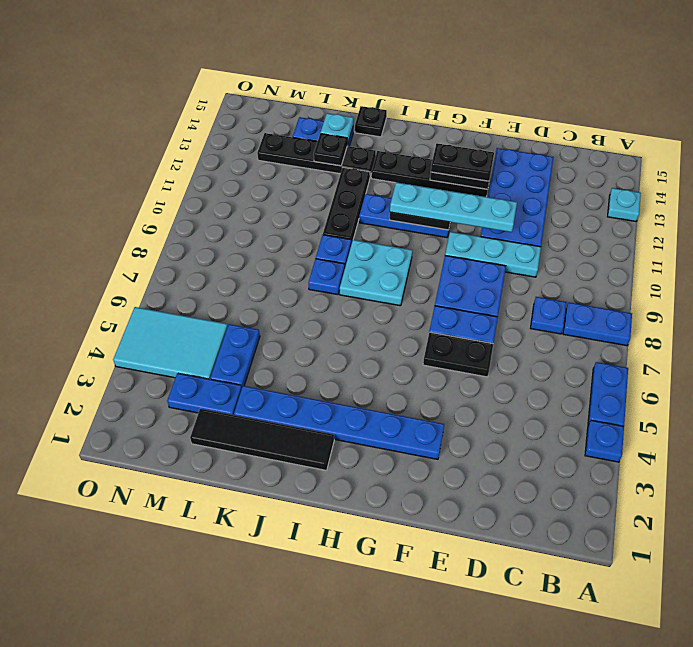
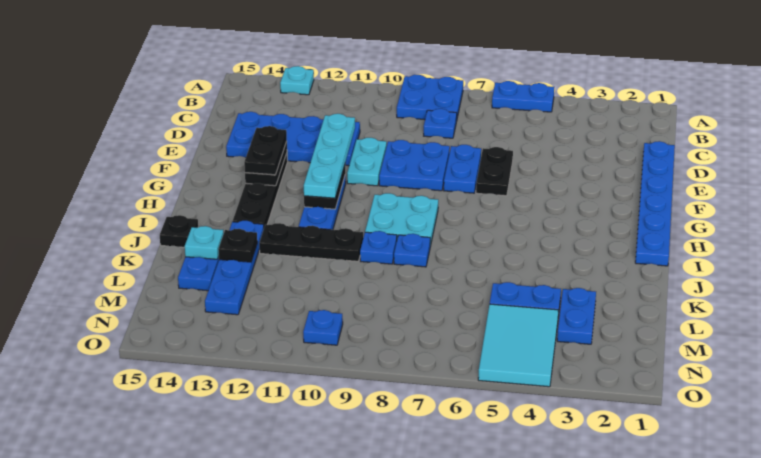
blue plate A4 level 1 -> blue plate N10 level 1
blue plate A8:B8 level 1 -> blue plate A8:B9 level 1
cyan plate D10:F10 level 1 -> cyan plate E10:F10 level 1
blue plate F3:K3 level 1 -> blue plate D1:I1 level 1
black tile I2:L2 level 1 -> none
black plate J13:M13 level 1 -> blue plate J13:M13 level 1

